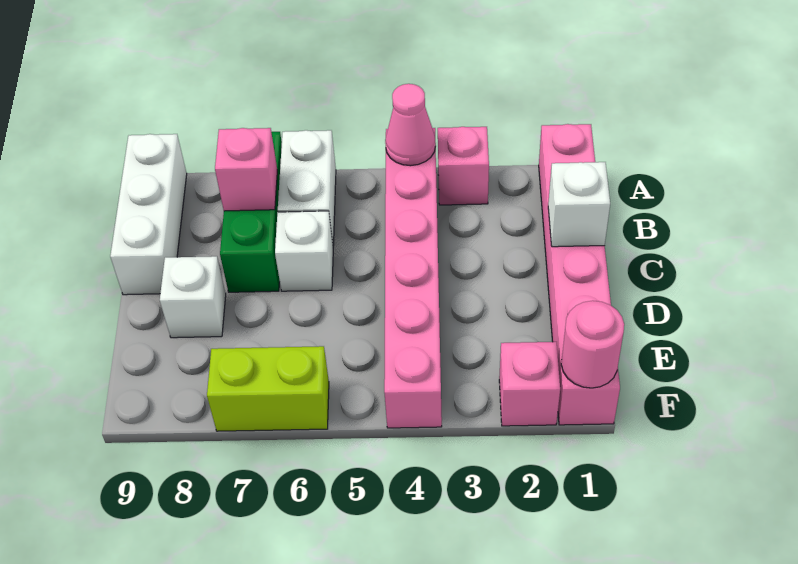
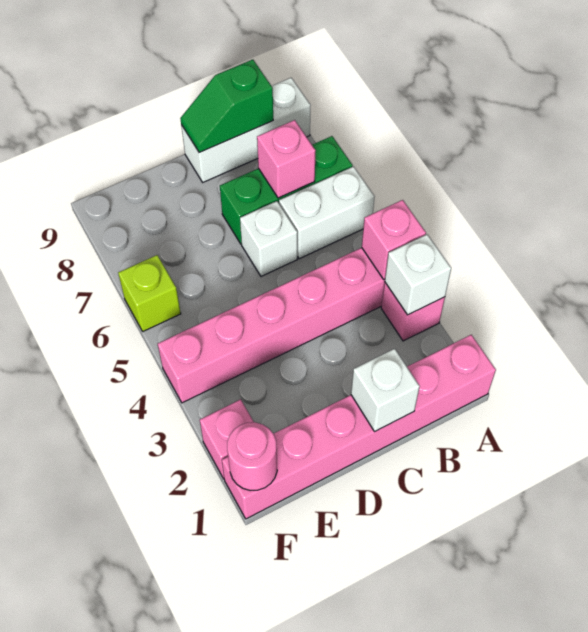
pink cone A4 level 2 -> pink brick A4 level 2
none -> green slope B9:C9 level 2 top B
white brick D8 level 1 -> white brick A3 level 2
lime brick F6:F7 level 1 -> lime brick F6 level 1

